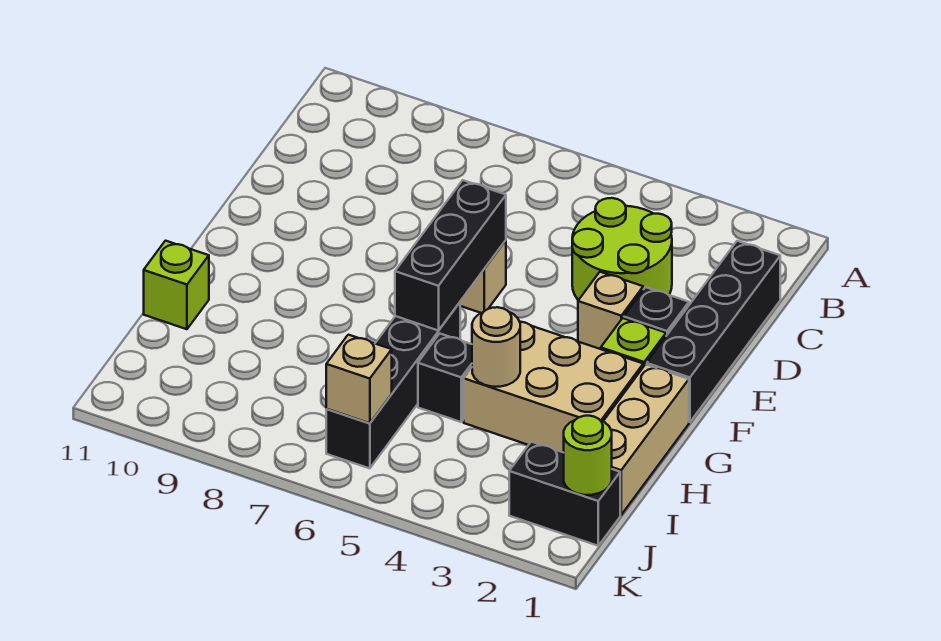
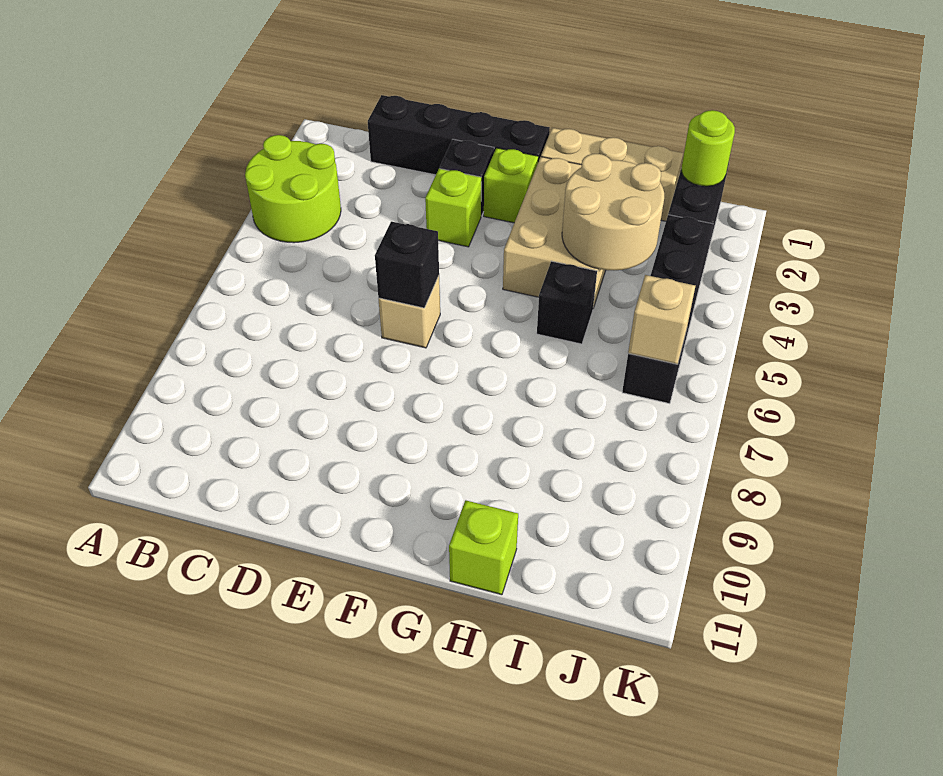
lime round brick C3:D4 level 1 -> lime round brick A3:B4 level 1
tan brick E3 level 1 -> lime brick E3 level 1
black brick E6:G6 level 2 -> black brick E6 level 2
black brick G6:J6 level 1 -> black brick J3:J6 level 1
tan round brick H4 level 2 -> tan round brick H3:I4 level 2

